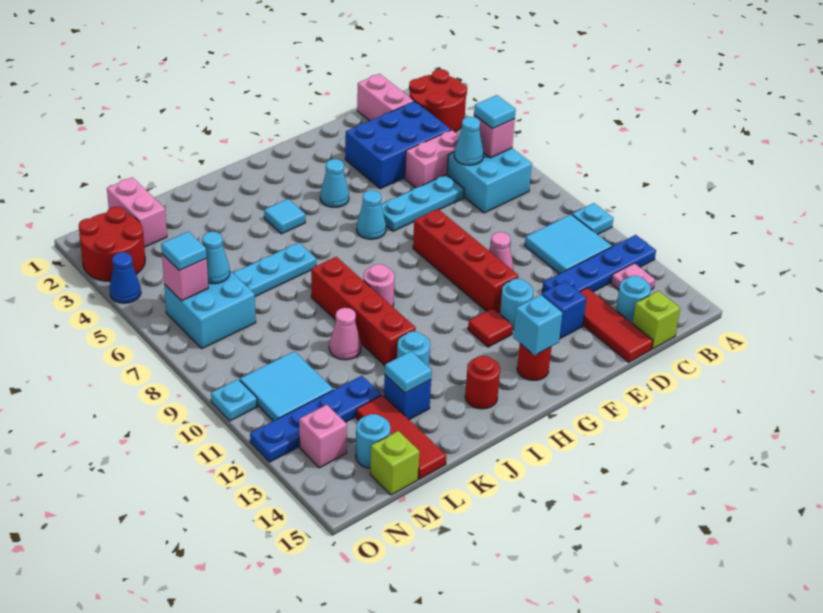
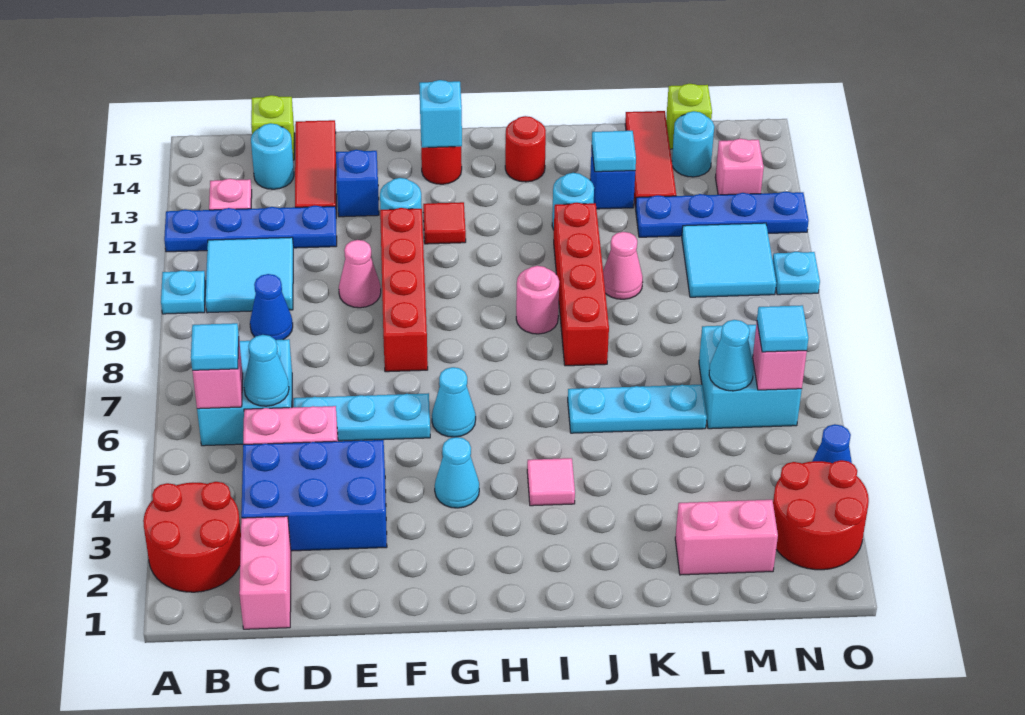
none -> blue cone C9 level 1
cyan tile I4 level 1 -> pink tile I4 level 1
pink brick M1:M2 level 1 -> pink brick L2:M2 level 1

